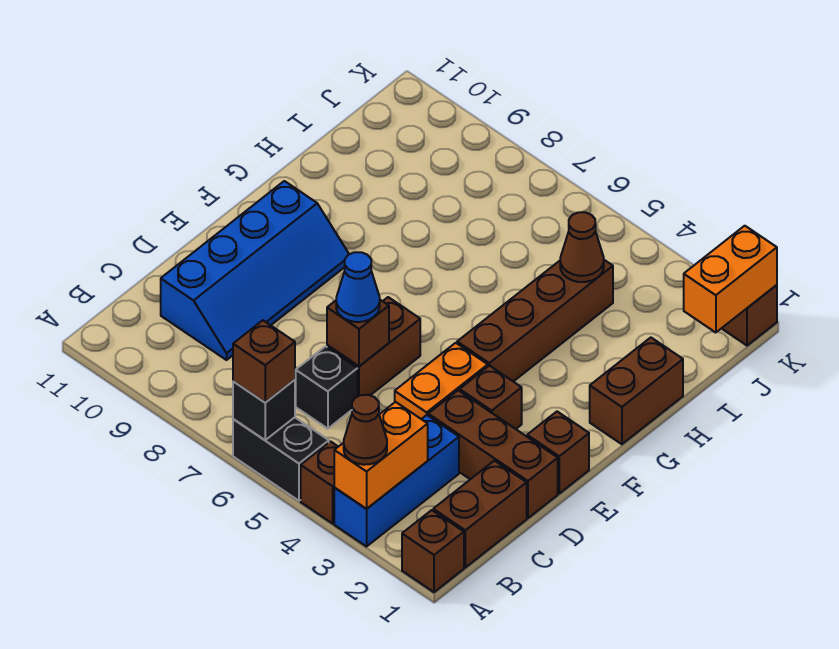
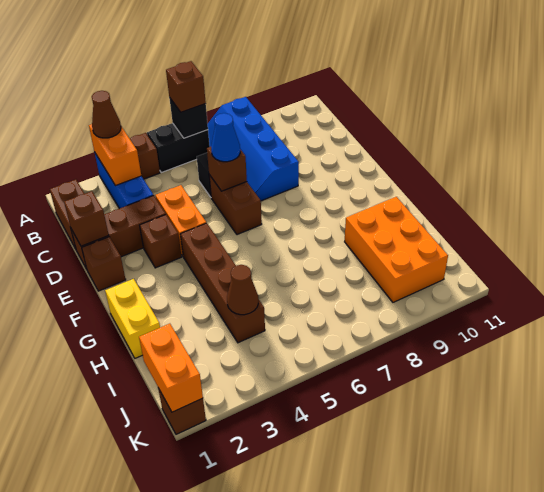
brown brick A1 level 1 -> brown brick D1 level 2
blue slope C9:F10 level 1 top 10 -> blue slope A7:D8 level 1 top 8
brown brick G1:H1 level 1 -> yellow brick G1:H1 level 1
none -> orange brick H9:J10 level 1

